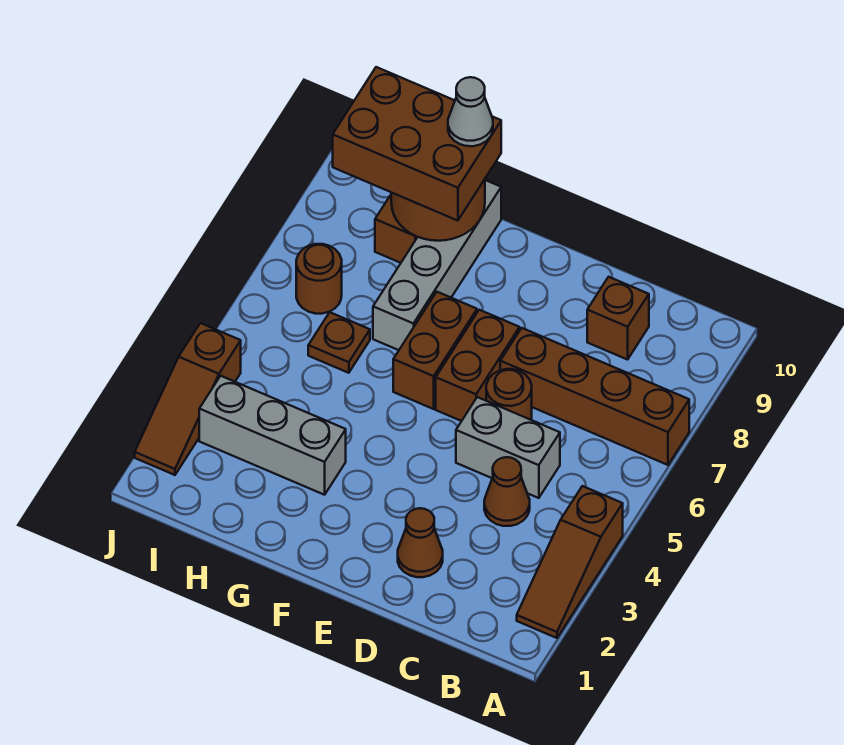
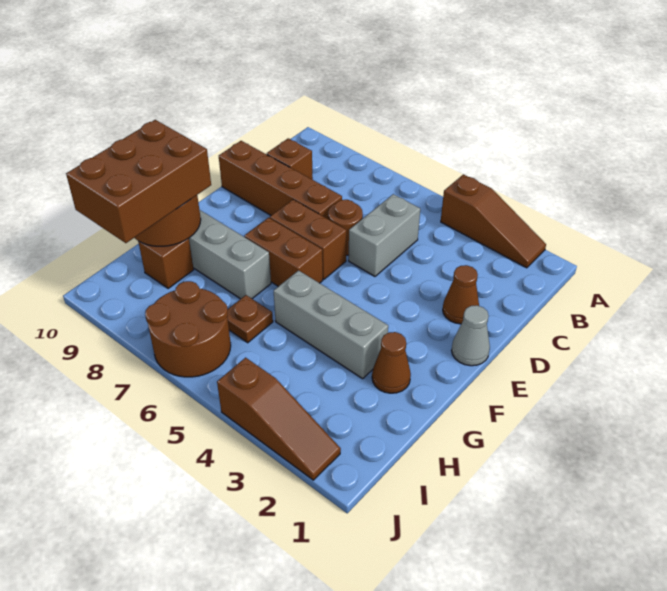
brown brick A7:D7 level 1 -> brown brick D7:D10 level 1
brown cone C4 level 1 -> brown cone G2 level 1
grey brick G3:I3 level 1 -> grey brick G3:G5 level 1
grey cone G10 level 4 -> grey cone E1 level 1
brown round brick I7 level 1 -> brown round brick I6:J7 level 1

